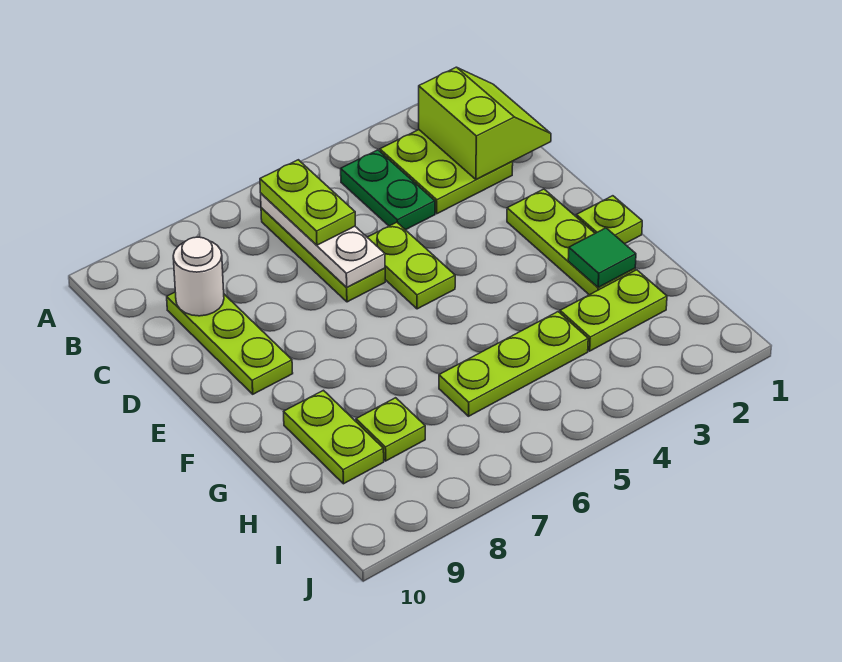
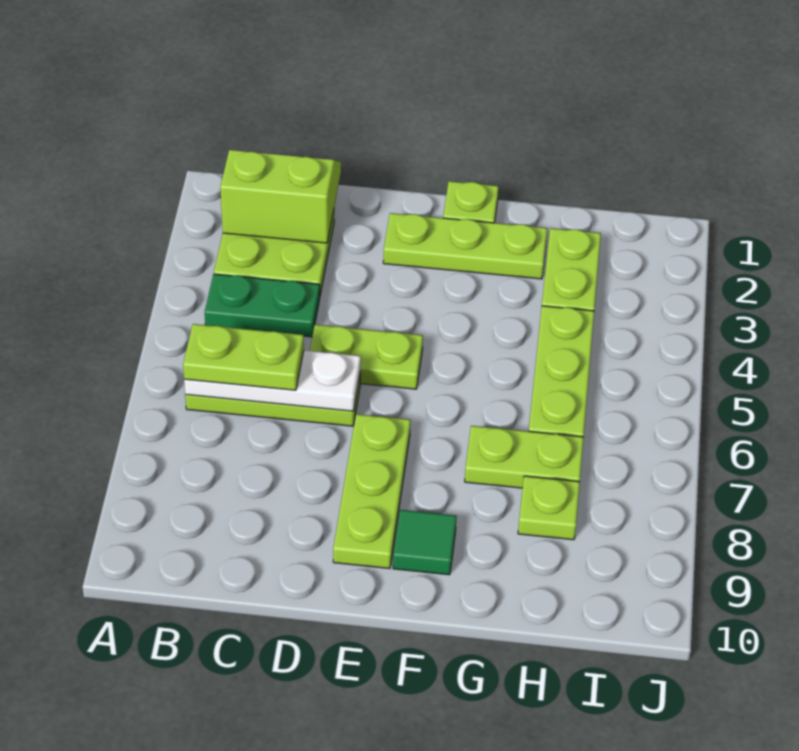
lime plate C9:E9 level 1 -> lime plate E7:E9 level 1
white round brick C9 level 2 -> none
green tile G2 level 2 -> green tile F9 level 1
lime plate G9:H9 level 1 -> lime plate G7:H7 level 1

